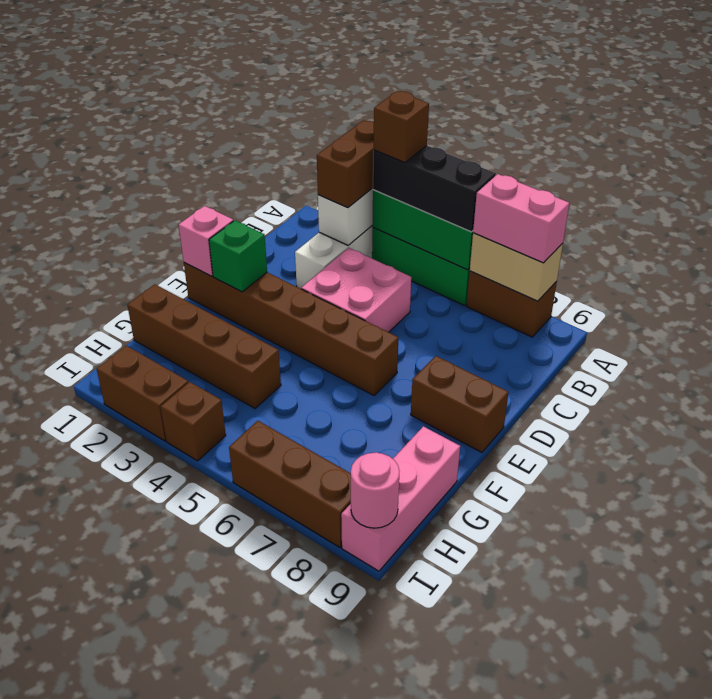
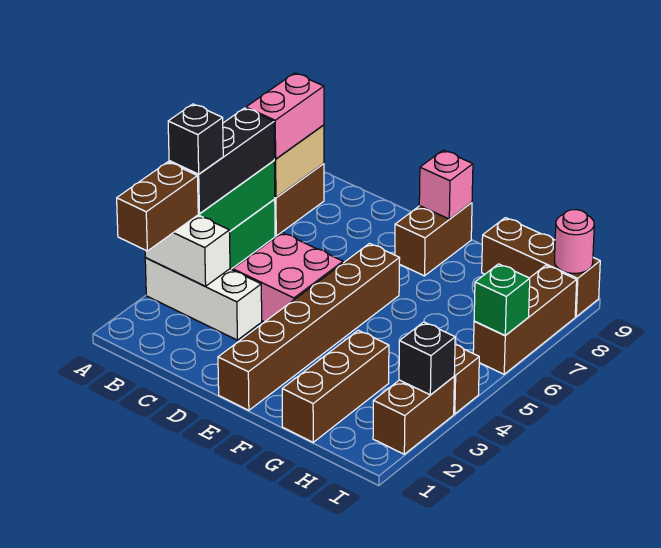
brown brick A3:B3 level 3 -> brown brick A2:A3 level 3
brown brick A4 level 4 -> black brick A4 level 4
pink brick E1 level 2 -> pink brick E9 level 2
green brick E2 level 2 -> green brick I6 level 2
brown brick G1:G4 level 1 -> brown brick G1:G3 level 1
pink brick G9:I9 level 1 -> brown brick G9:I9 level 1
none -> black brick I3 level 2

